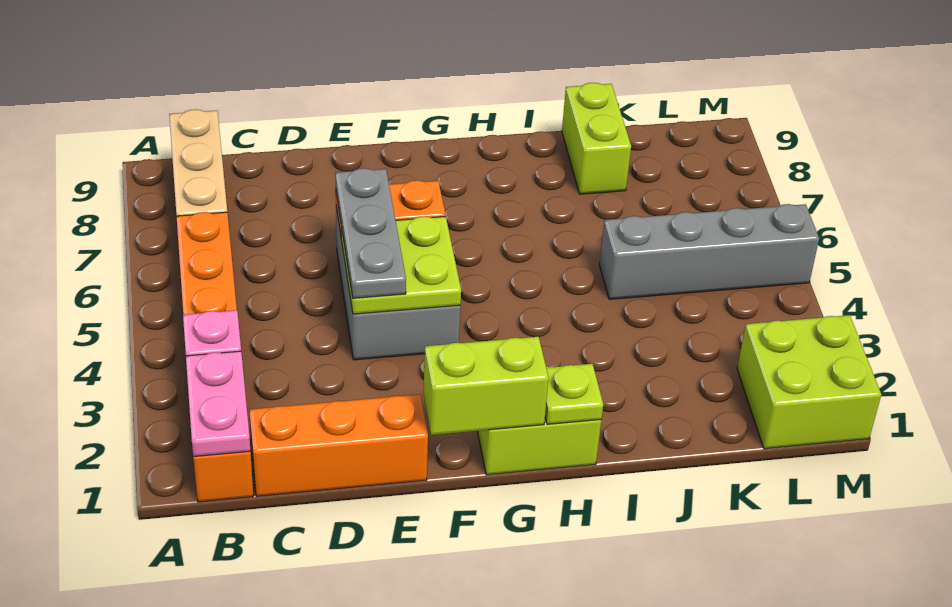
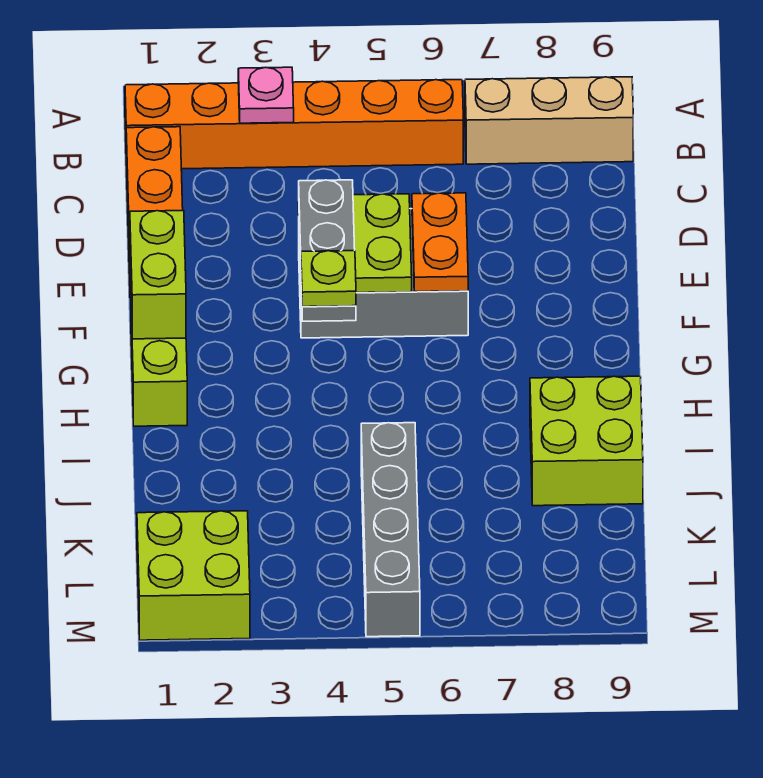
pink plate B1:B2 level 2 -> none
grey plate E4:E6 level 3 -> grey plate E4:G4 level 3
lime plate H1 level 2 -> lime plate G4 level 4
lime brick J8:J9 level 1 -> lime brick I8:J9 level 1

